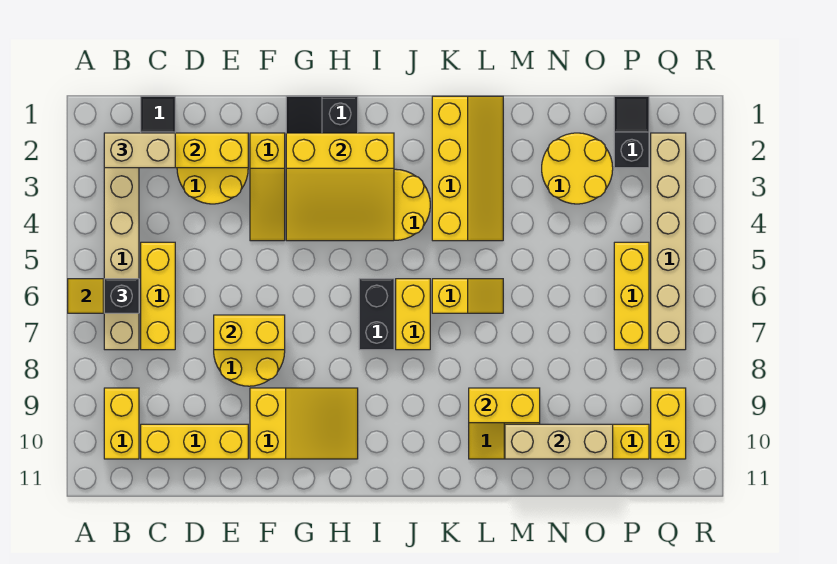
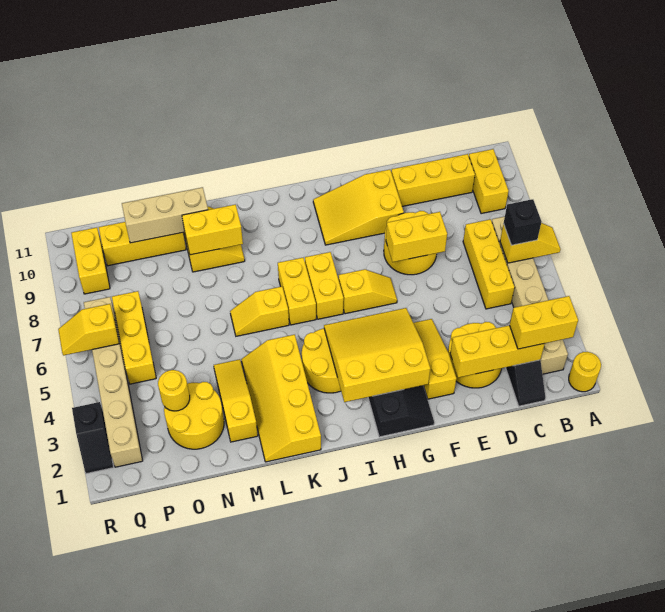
none -> yellow round brick A1 level 1
tan brick B2:C2 level 3 -> yellow brick B2:C2 level 3
none -> yellow slope G6:H6 level 1 top H
black brick I6:I7 level 1 -> yellow brick I6:I7 level 1
none -> yellow slope M2:M4 level 1 top 2
none -> yellow round brick O3 level 2
black slope P1:P2 level 1 top 2 -> black slope R2:R3 level 1 top 3
none -> yellow slope Q6:R6 level 2 top Q

